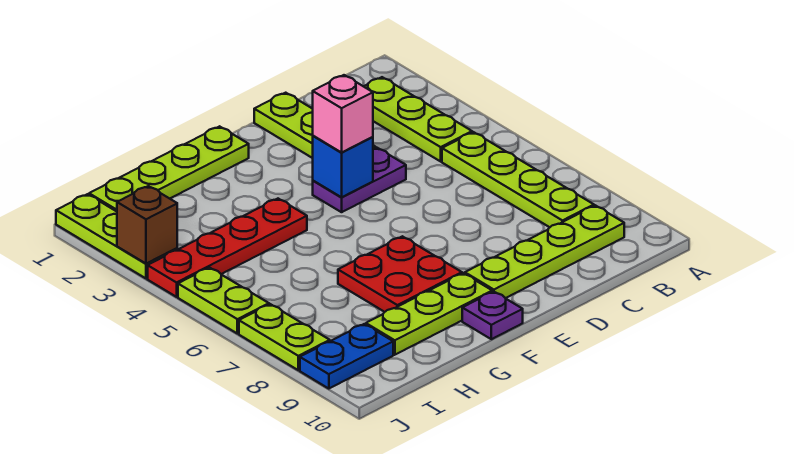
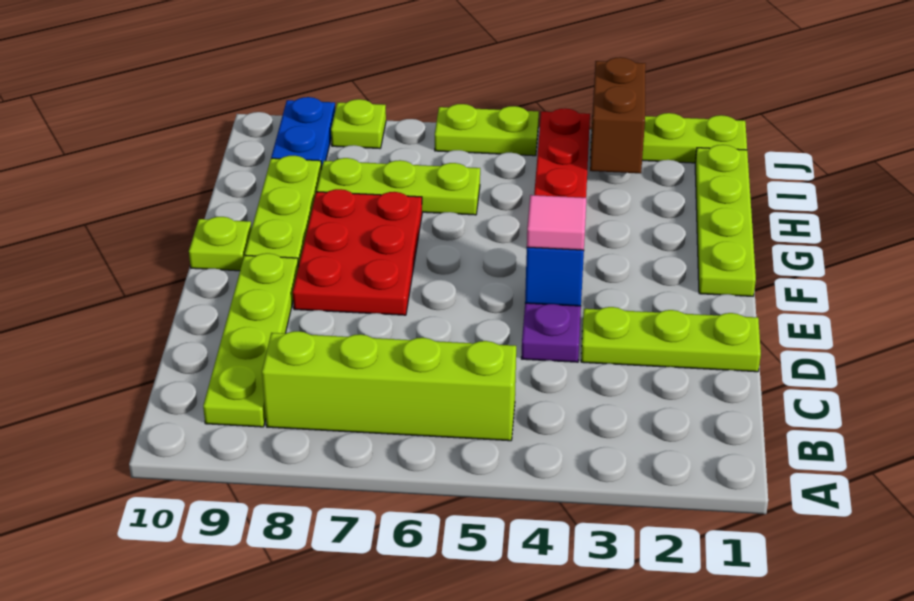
lime plate B2:B4 level 1 -> lime plate H6:H8 level 1
lime plate B5:B8 level 1 -> lime brick B5:B8 level 1
pink brick E4 level 3 -> pink tile E4 level 3
red plate F7:G8 level 1 -> red plate E7:G8 level 1
purple plate F10 level 1 -> lime plate F10 level 1
brown brick J3 level 2 -> brown brick I3:J3 level 2
lime plate J7:J8 level 1 -> lime plate J8 level 1

